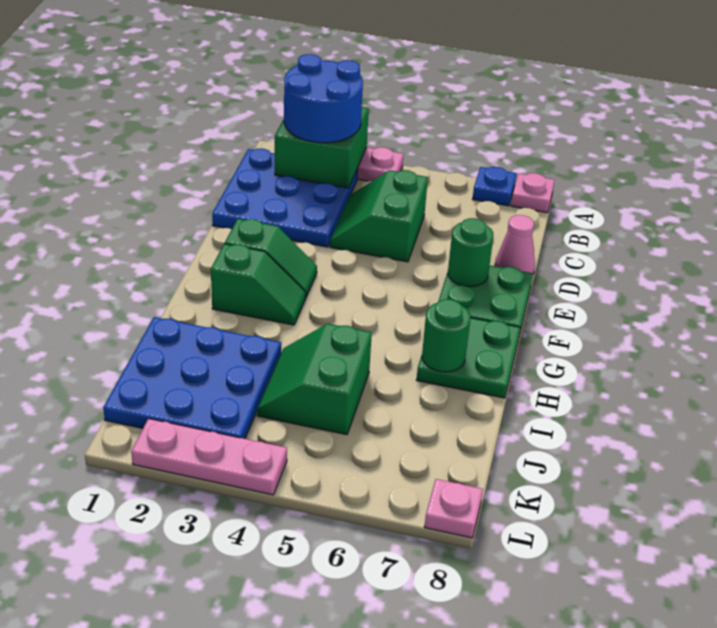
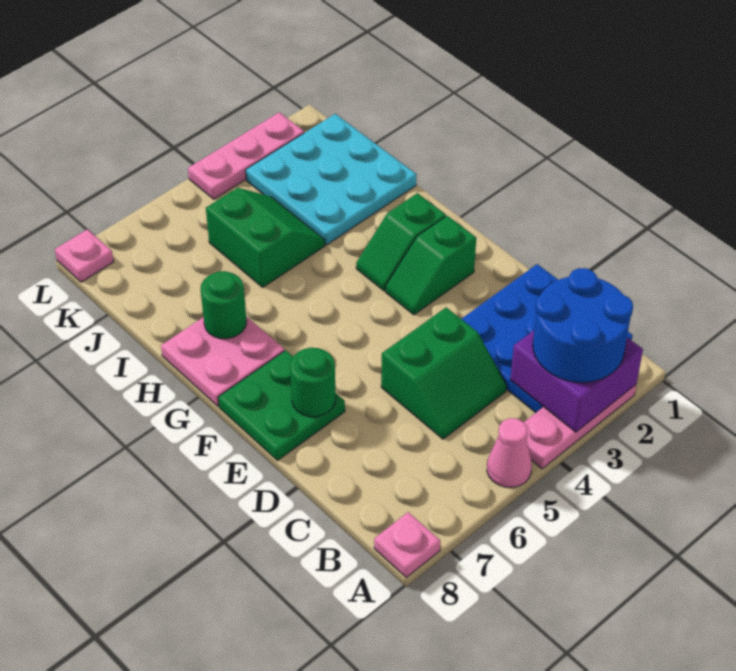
green brick A2:B3 level 2 -> purple brick A2:B3 level 2
blue plate A7 level 1 -> none
green slope C4:D5 level 1 top 5 -> green slope C4:D5 level 1 top D
pink cone D8 level 1 -> pink cone A5 level 1
green plate G7:H8 level 1 -> pink plate G7:H8 level 1
blue plate I1:K3 level 1 -> cyan plate I1:K3 level 1

